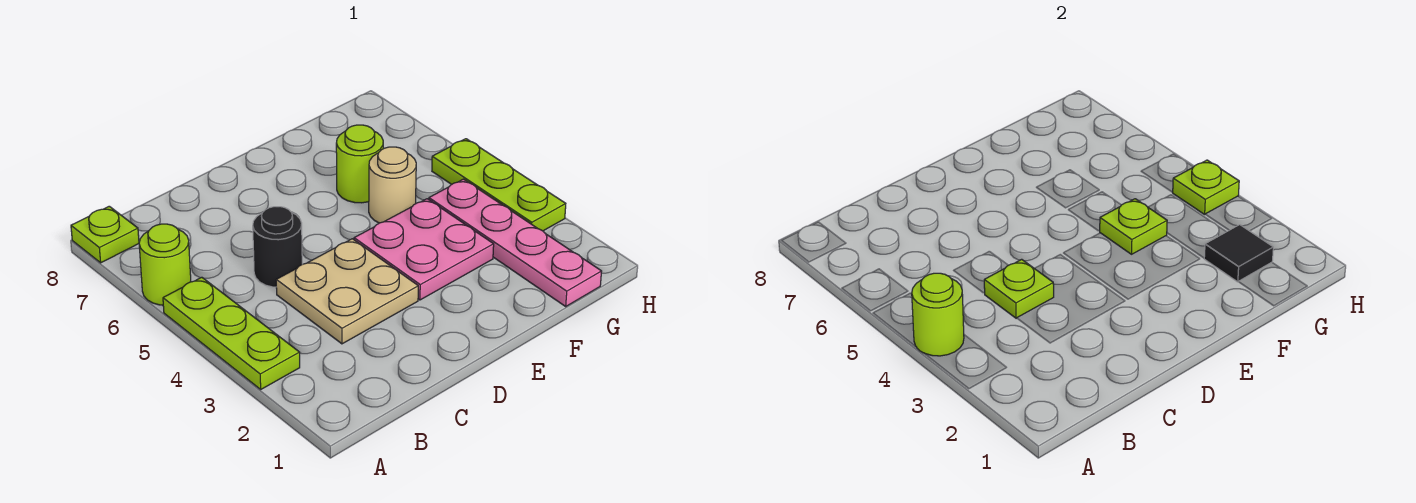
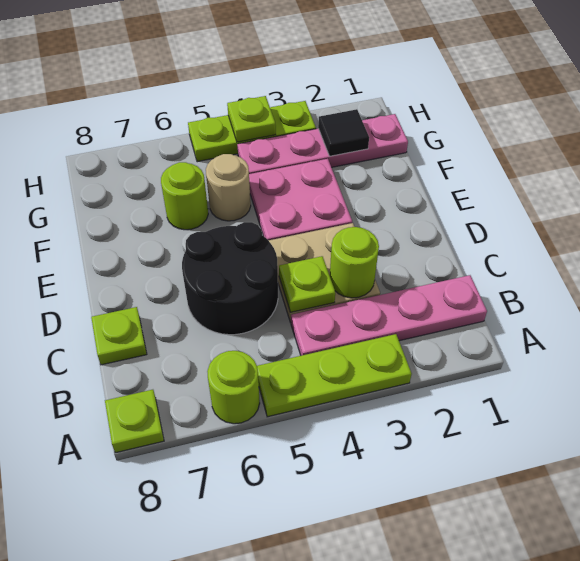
lime round brick A4 level 2 -> lime round brick C3 level 2
none -> pink plate B1:B4 level 1
black round brick C5 level 1 -> black round brick C5:D6 level 1
lime plate F4 level 2 -> lime plate C8 level 1

